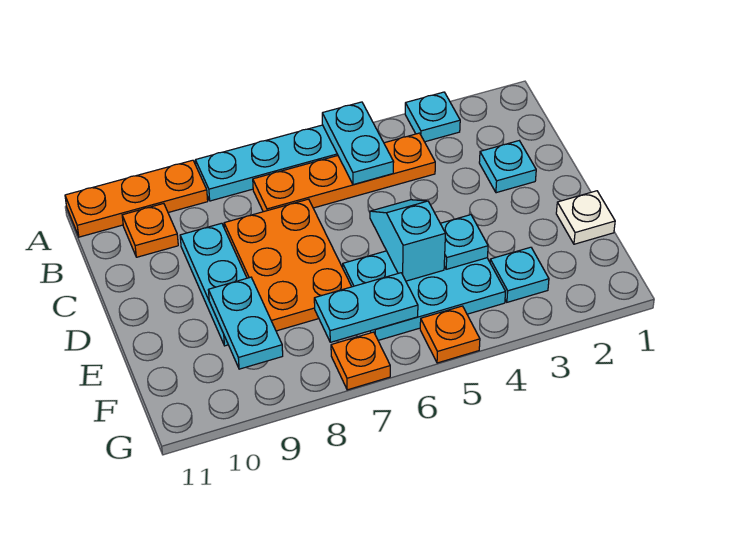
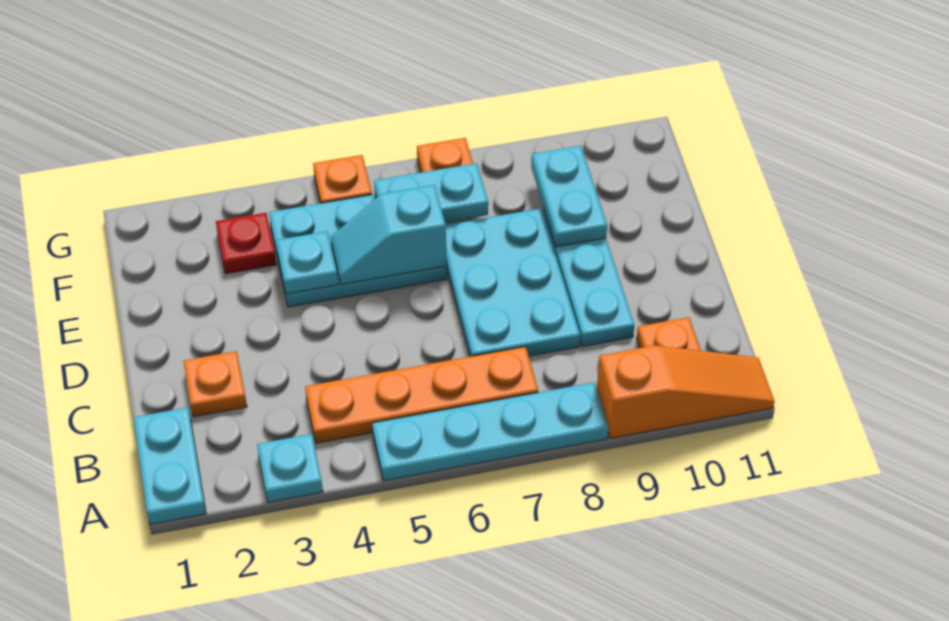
cyan plate A5:B5 level 2 -> cyan plate A1:B1 level 1
orange plate A9:A11 level 1 -> orange slope A9:A11 level 1 top 9
cyan plate C2 level 1 -> orange plate C2 level 1
orange plate C7:E8 level 1 -> cyan plate C7:E8 level 1
cyan slope D5:E5 level 2 top E -> cyan slope E5:E6 level 2 top 6
white plate E1 level 1 -> none
cyan plate F3 level 1 -> red plate F3 level 1

